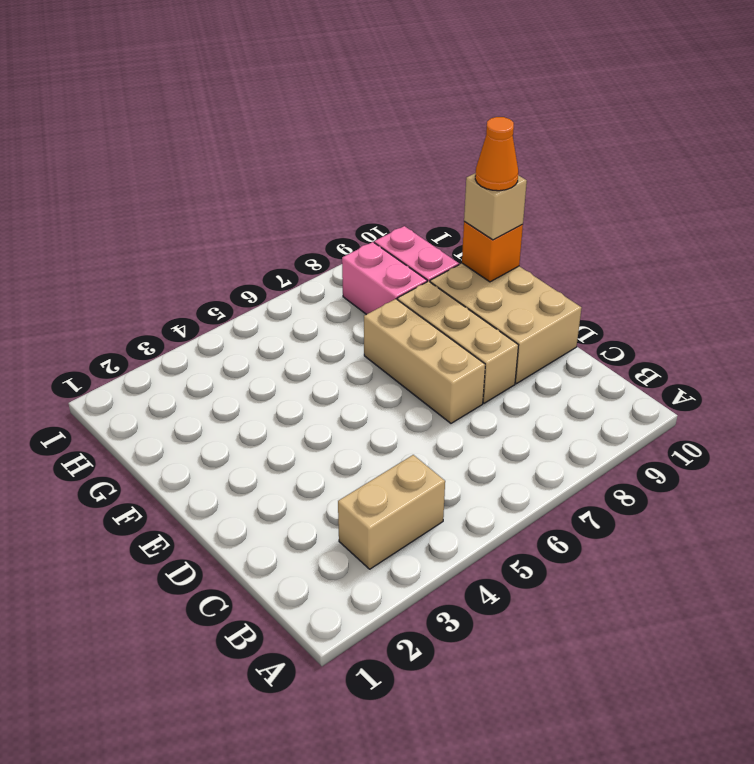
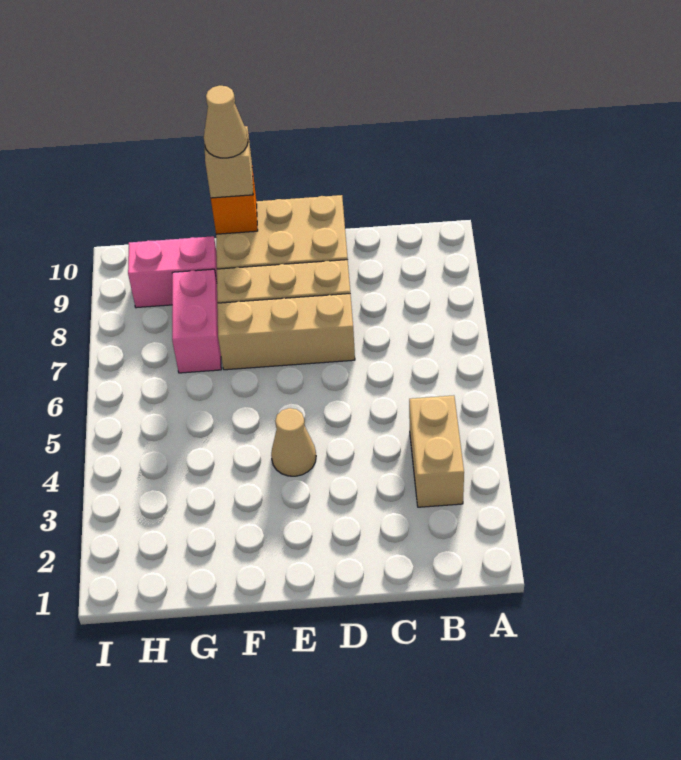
none -> tan cone E4 level 1
orange cone F10 level 4 -> tan cone F10 level 4
pink brick G8:H8 level 1 -> pink brick G7:G8 level 1

